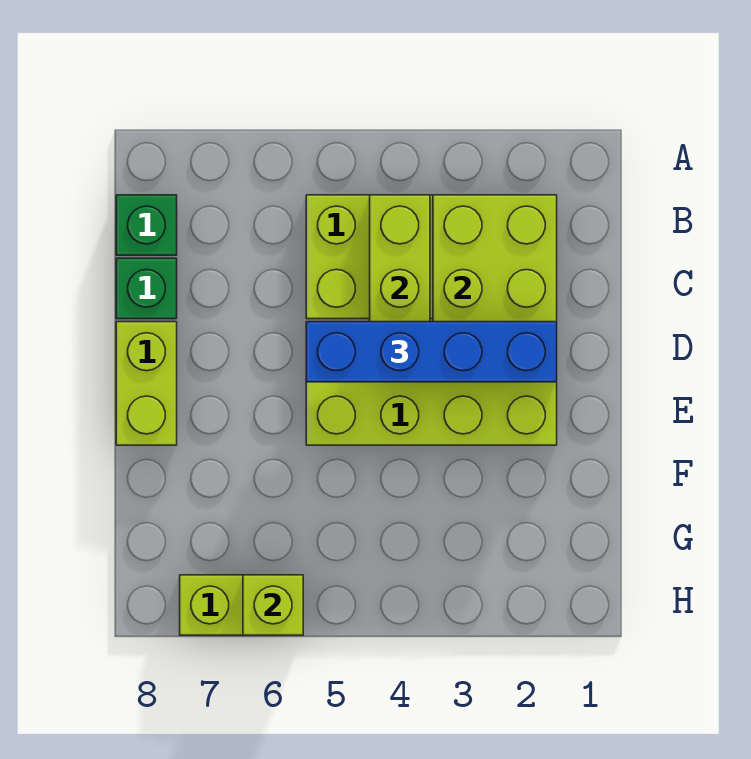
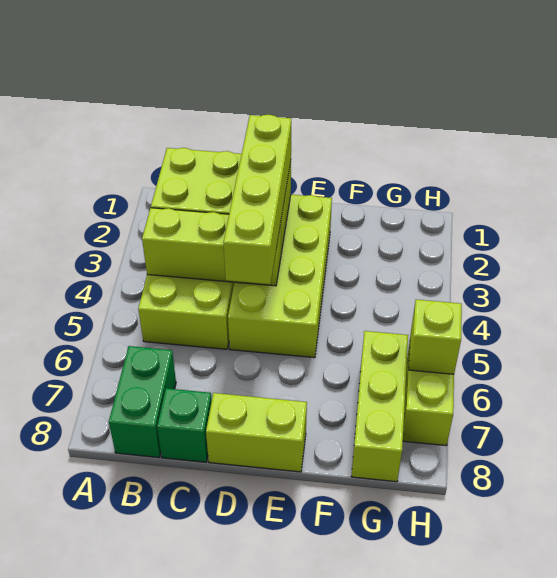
green brick B8 level 1 -> green brick B7:B8 level 1
blue brick D2:D5 level 3 -> lime brick D2:D5 level 3
none -> lime brick G6:G8 level 1

